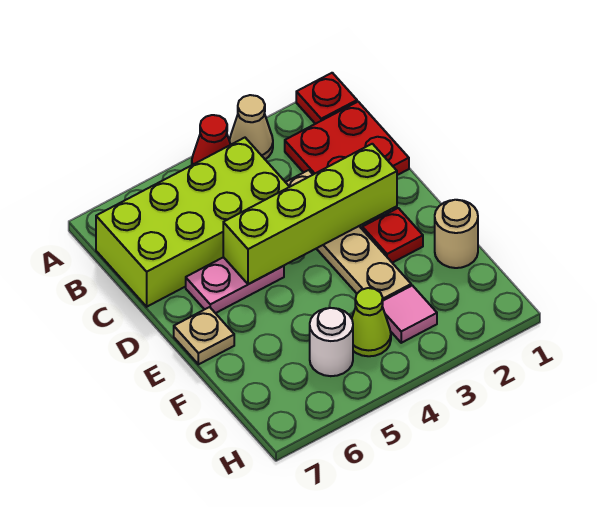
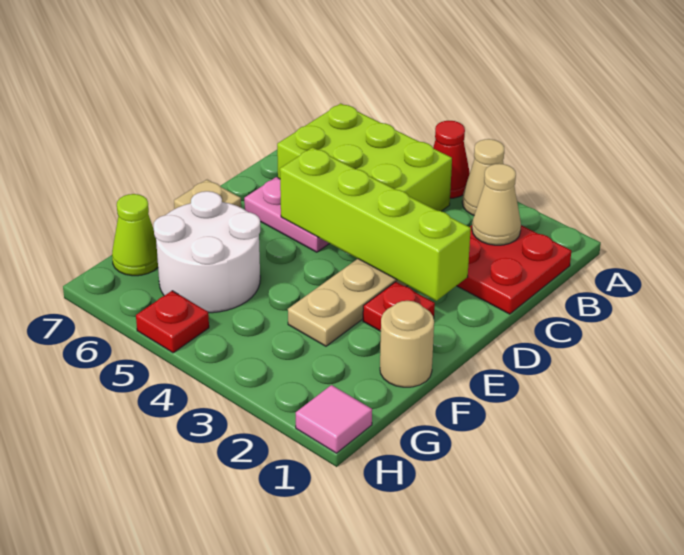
red plate A1 level 1 -> red plate H5 level 1
none -> tan cone B2 level 2
lime brick B4:C7 level 1 -> lime brick B4:C6 level 1
pink tile G3 level 1 -> pink tile H1 level 1
lime cone G4 level 1 -> lime cone G7 level 1
white round brick G5 level 1 -> white round brick F5:G6 level 1

